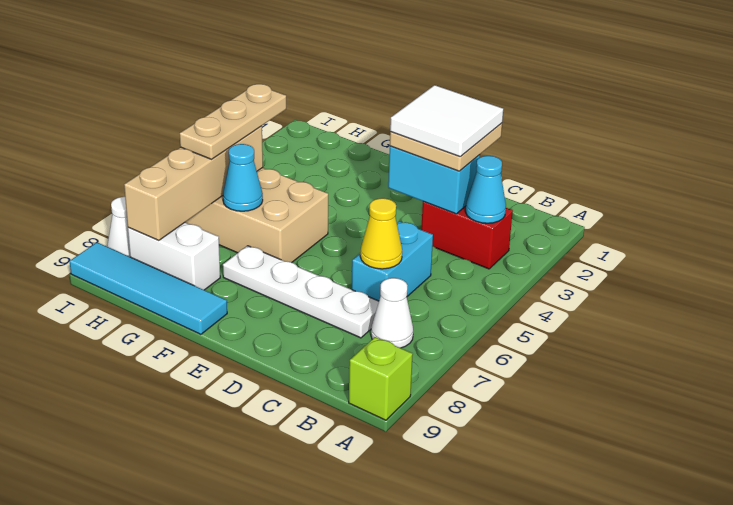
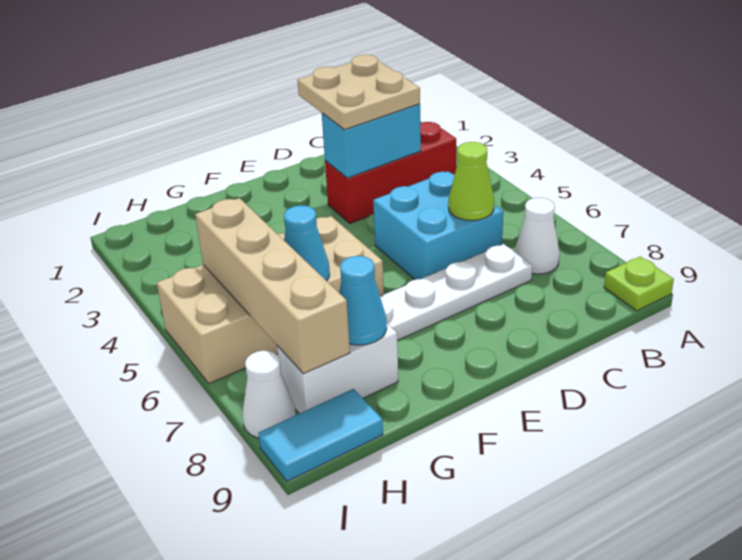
lime brick A9 level 1 -> lime plate A9 level 1
red brick B3:C3 level 1 -> red brick B3:D3 level 1
cyan cone B3 level 2 -> cyan cone G8 level 2
white tile C2:D3 level 4 -> none
cyan brick C5:C6 level 1 -> cyan brick C5:D6 level 1
yellow cone C6 level 2 -> lime cone C6 level 2
cyan tile F9:I9 level 1 -> cyan tile H9:I9 level 1
tan plate H4:H6 level 3 -> none

